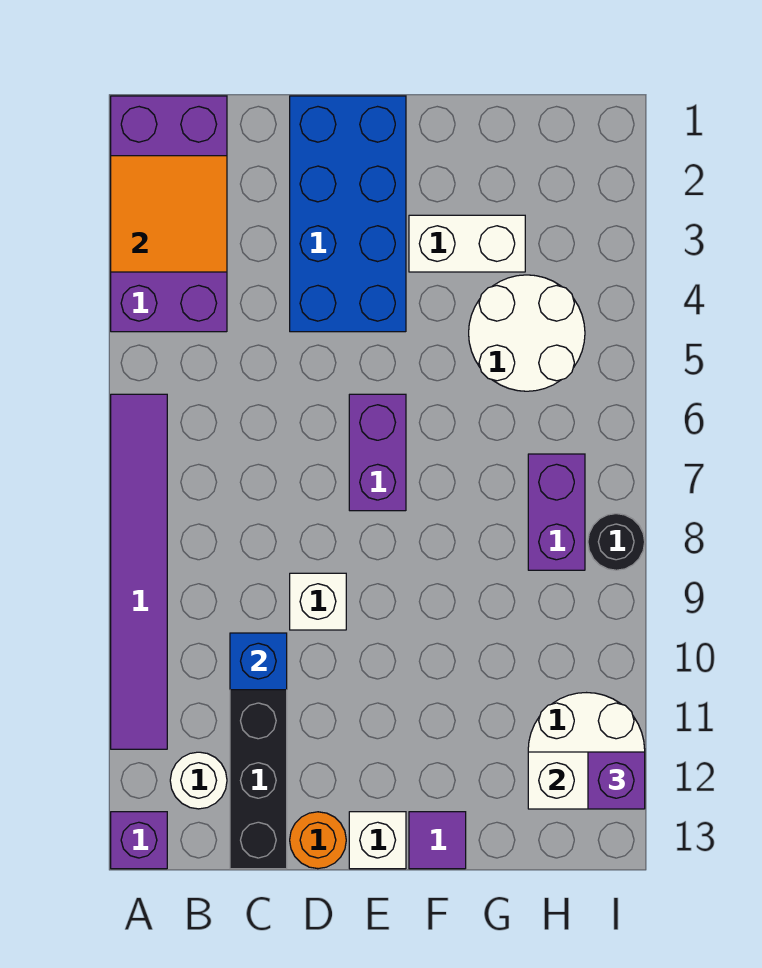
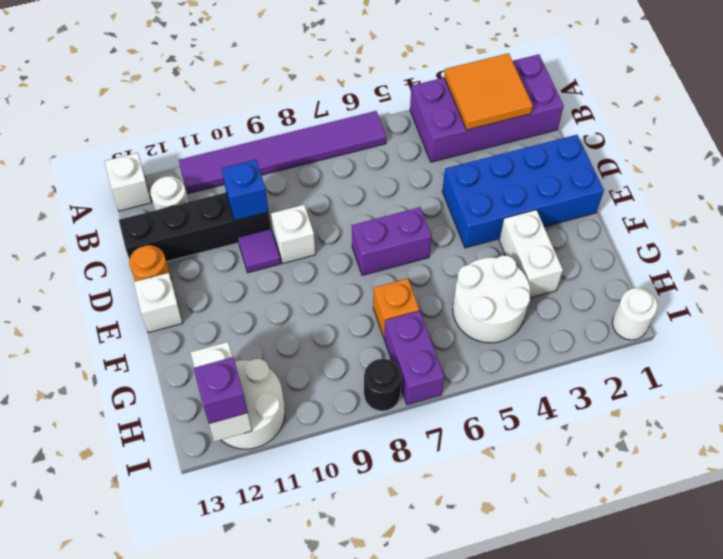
purple brick A13 level 1 -> white brick A13 level 1
purple tile F13 level 1 -> purple tile D10 level 1
none -> orange brick G7 level 1
purple brick H7:H8 level 1 -> purple brick H7:I7 level 1
none -> white round brick I1 level 1

